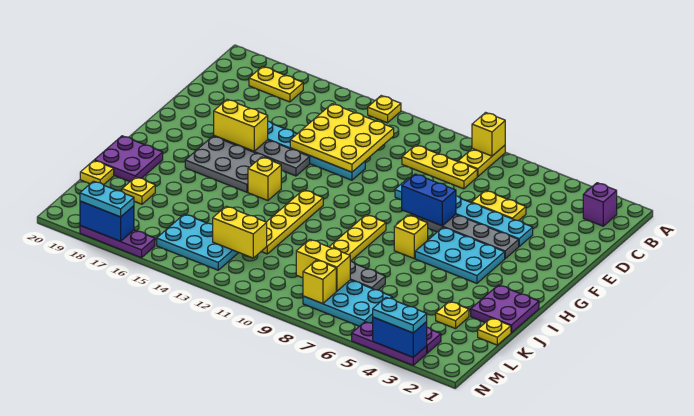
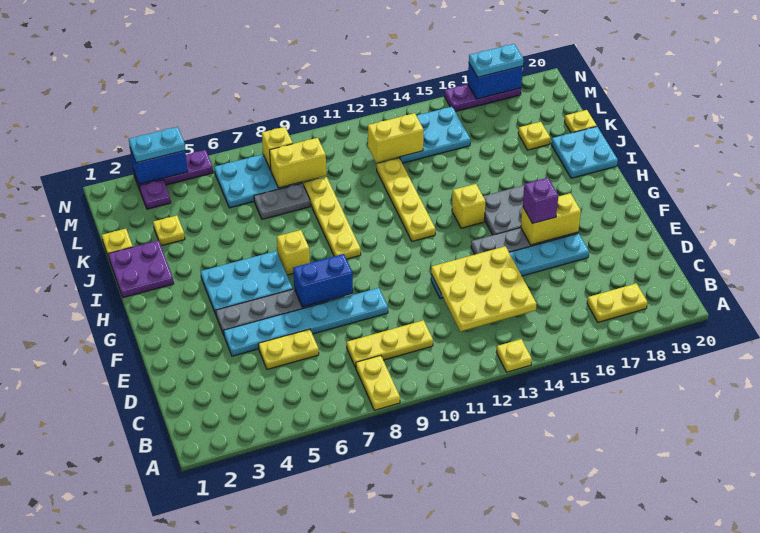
yellow brick A8 level 2 -> none
purple brick B2 level 1 -> purple brick F16 level 3
purple plate I19:J20 level 1 -> cyan plate I19:J20 level 1

